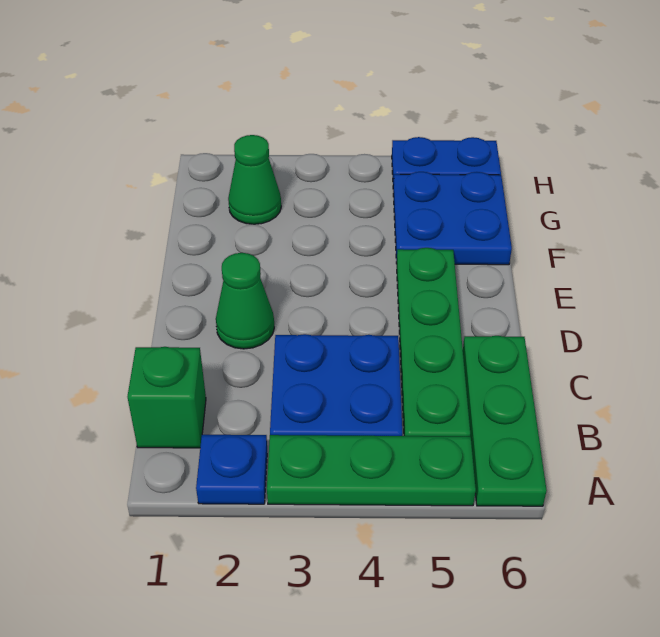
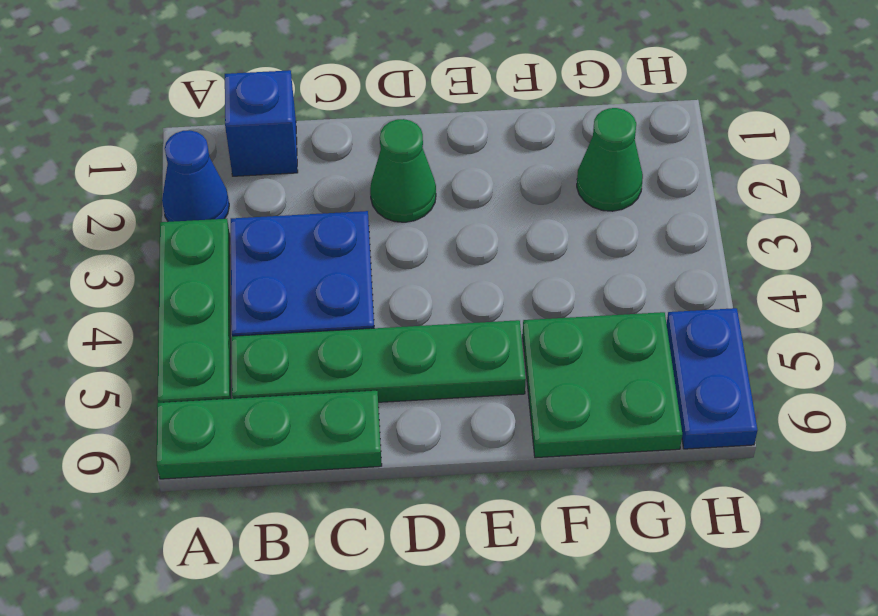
blue plate A2 level 1 -> blue cone A2 level 1
green brick B1 level 1 -> blue brick B1 level 1
blue plate F5:G6 level 1 -> green plate F5:G6 level 1

